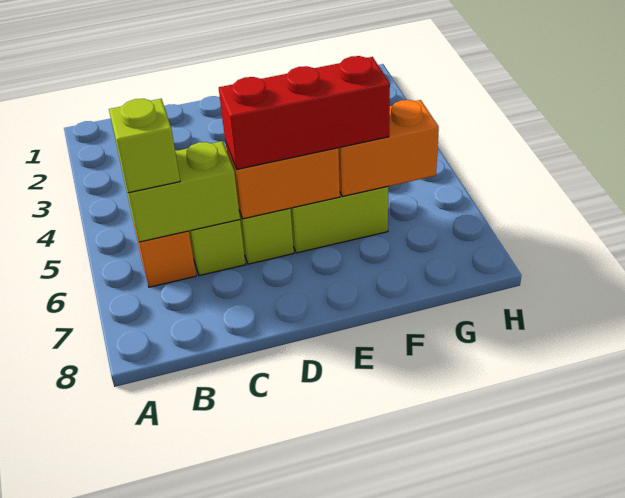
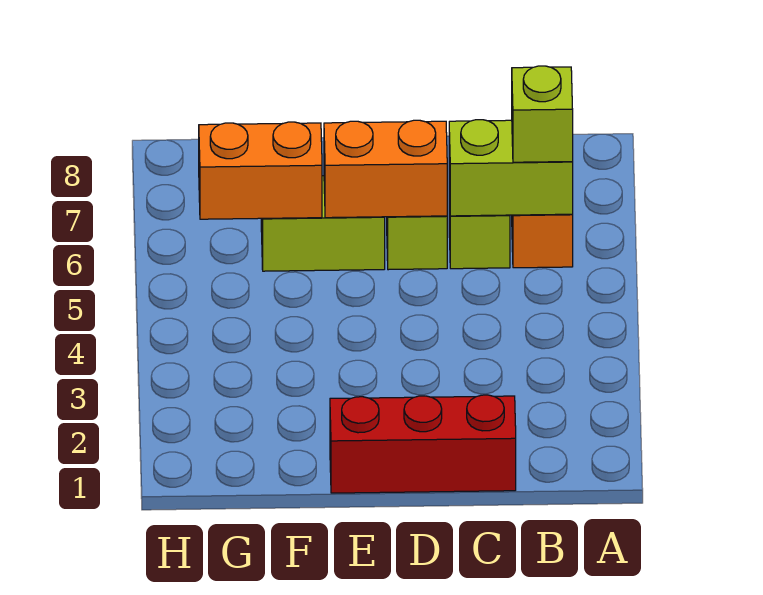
red brick D6:F6 level 3 -> red brick C1:E1 level 1

